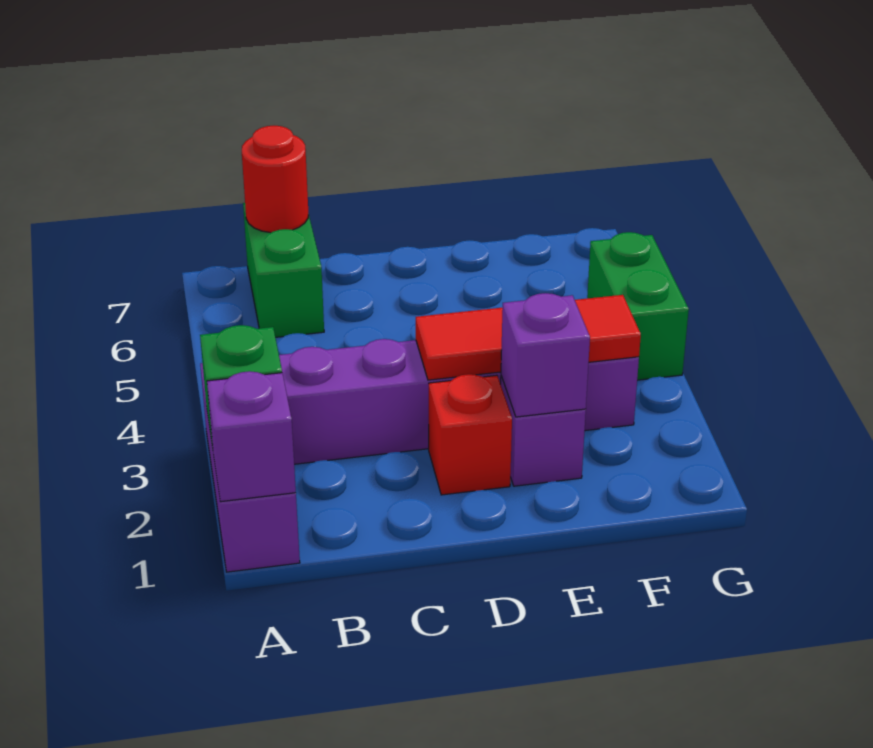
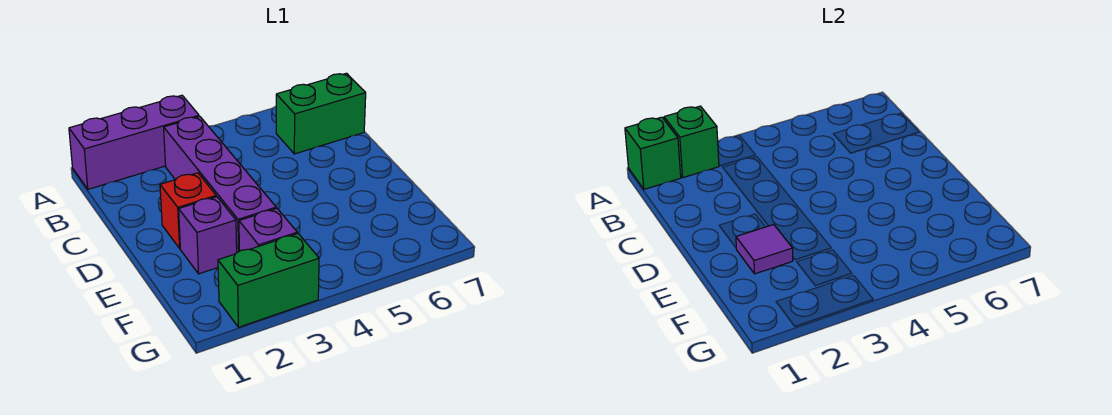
purple brick A1 level 2 -> green brick A1 level 2
red round brick B7 level 2 -> none
red tile D3:F3 level 2 -> none
purple brick E2 level 2 -> purple tile E2 level 2
green brick G4:G5 level 1 -> green brick G2:G3 level 1

